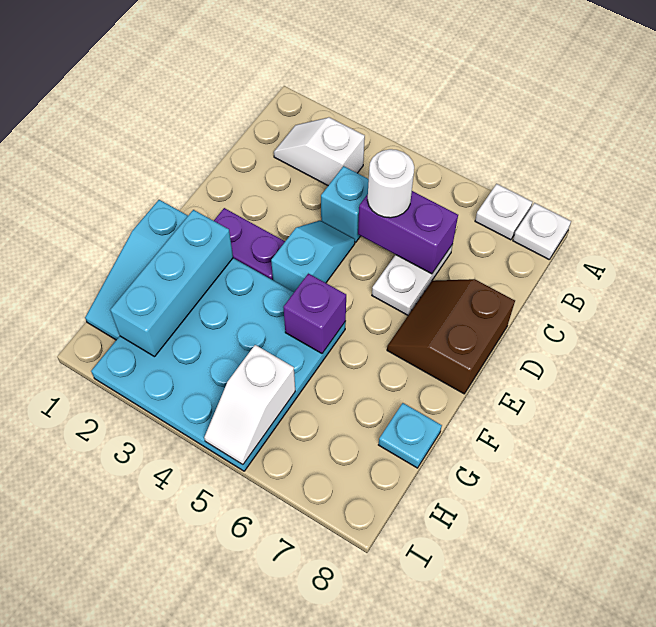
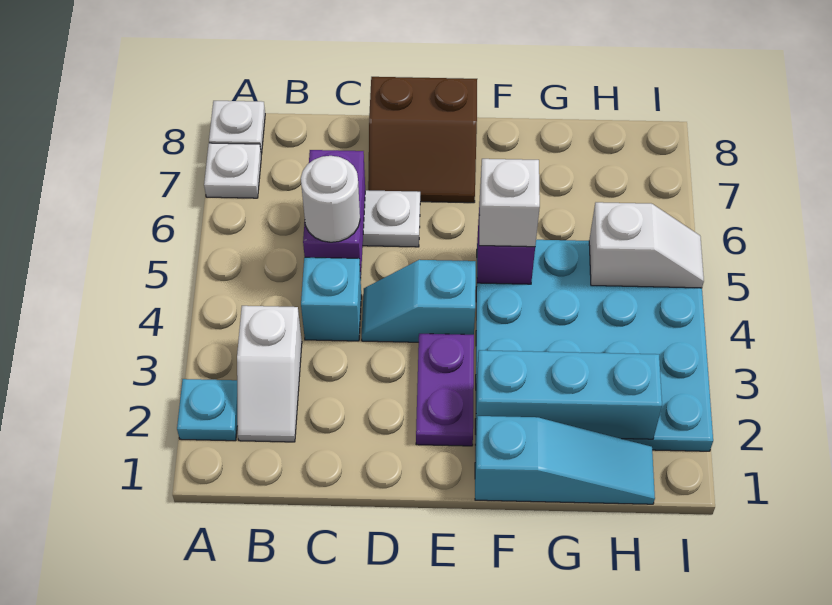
none -> white brick F5 level 3
cyan plate G8 level 1 -> cyan plate A2 level 1

